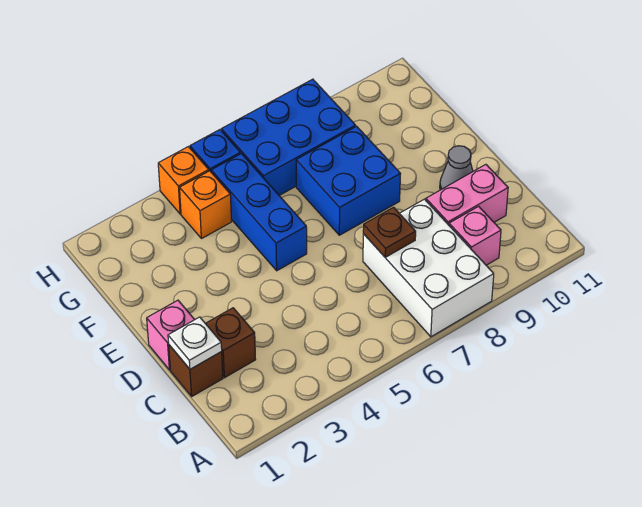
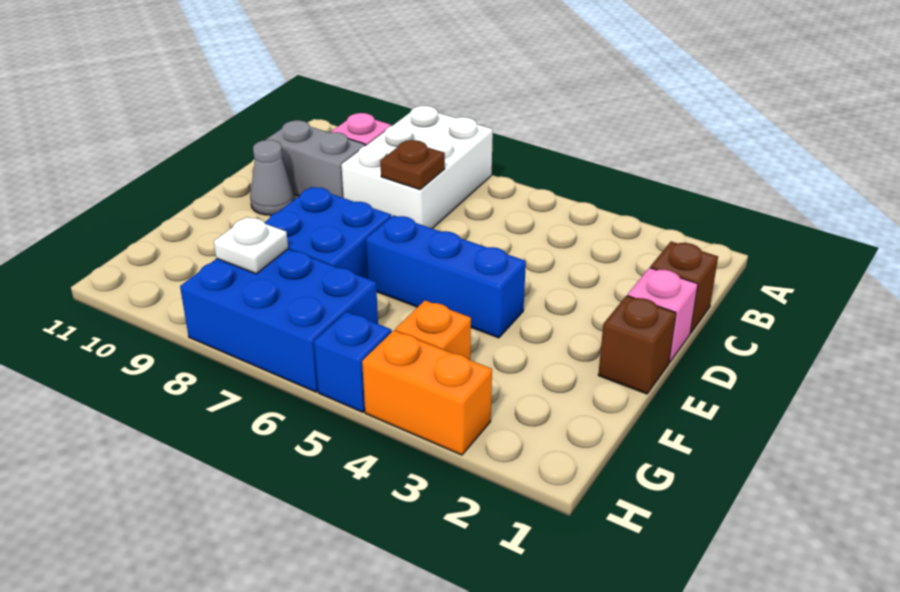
white plate C1 level 2 -> white plate G8 level 2
brown brick C2 level 1 -> brown brick E1 level 1
pink brick C9:C10 level 1 -> grey brick C9:C10 level 1
blue brick E5:G5 level 1 -> blue brick E4:E6 level 1
orange brick H4 level 1 -> orange brick H3:H4 level 1

